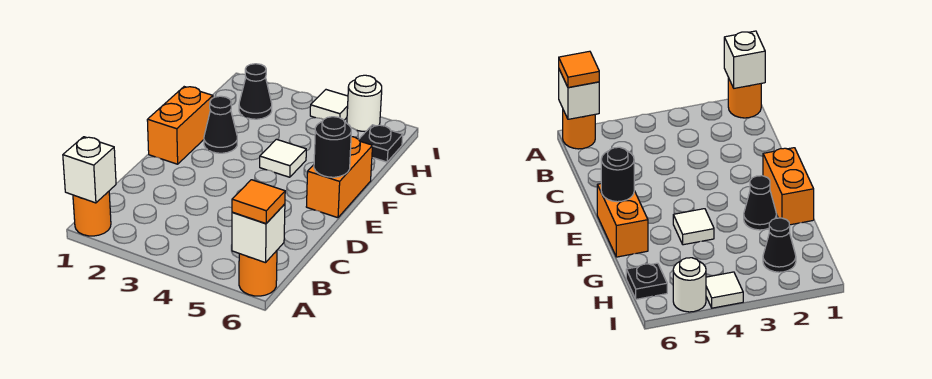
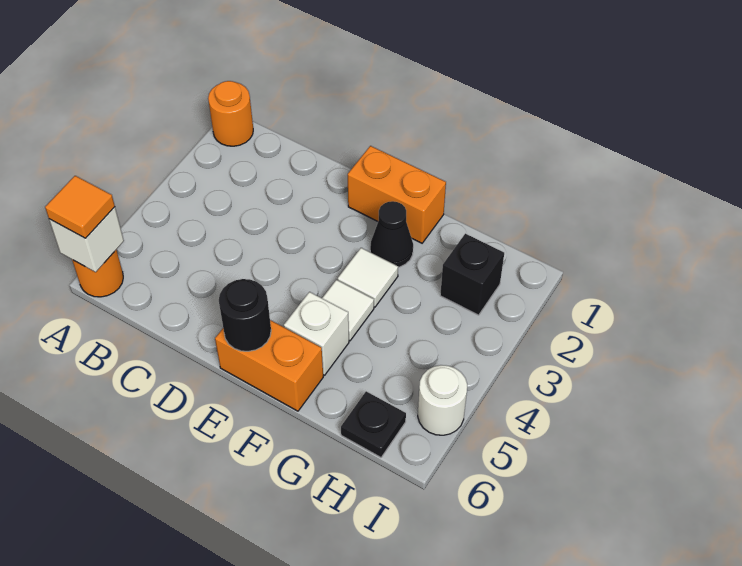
white brick A1 level 2 -> white brick F5 level 1
black cone H2 level 1 -> black brick H2 level 1
white tile I4 level 1 -> white tile F3 level 1

